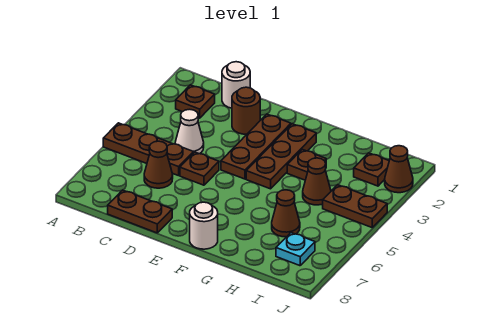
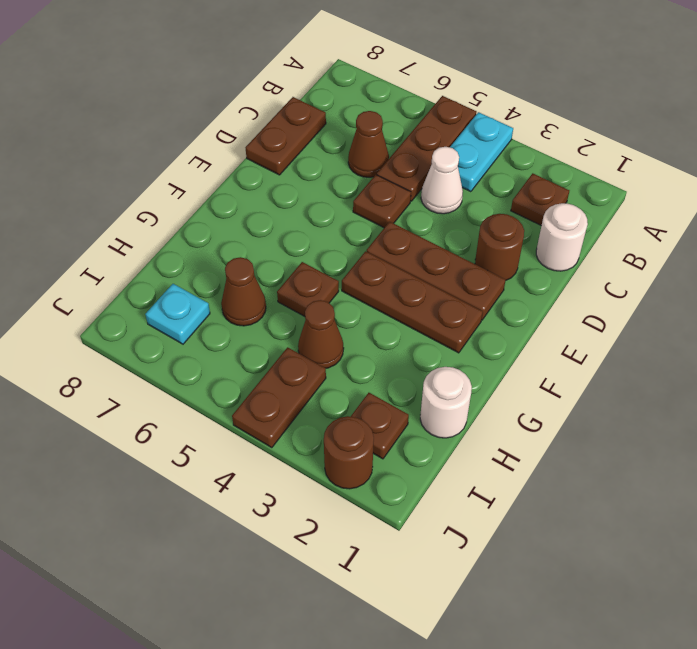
none -> cyan plate A4:B4 level 1
white round brick F8 level 1 -> white round brick H1 level 1
brown plate G3 level 1 -> brown plate G5 level 1
brown cone J2 level 1 -> brown round brick J2 level 1

